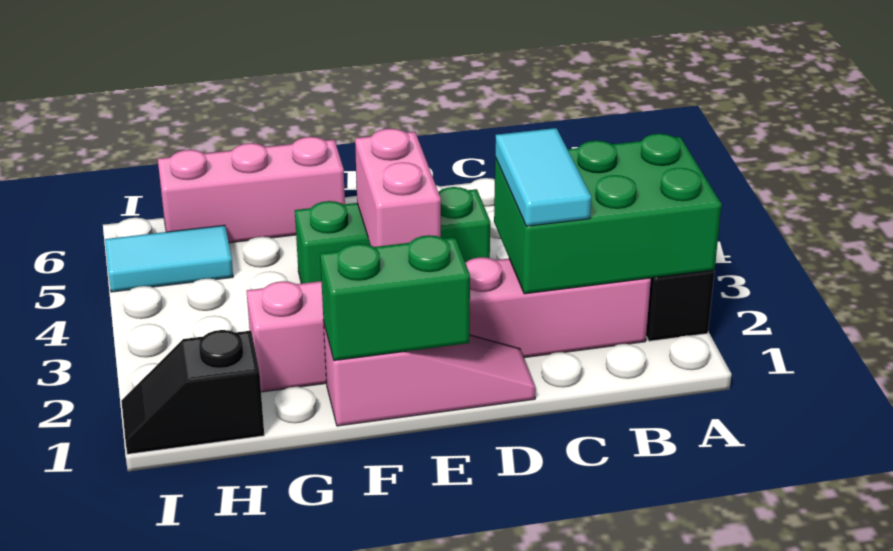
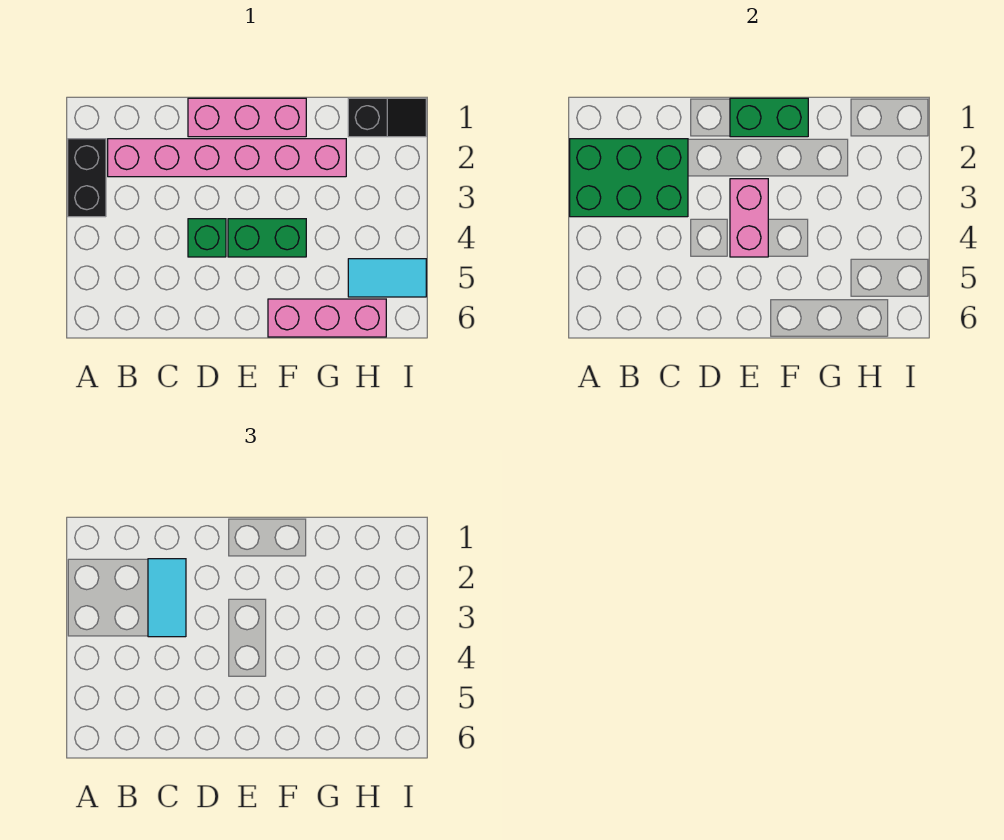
pink slope D1:F1 level 1 top F -> pink brick D1:F1 level 1

